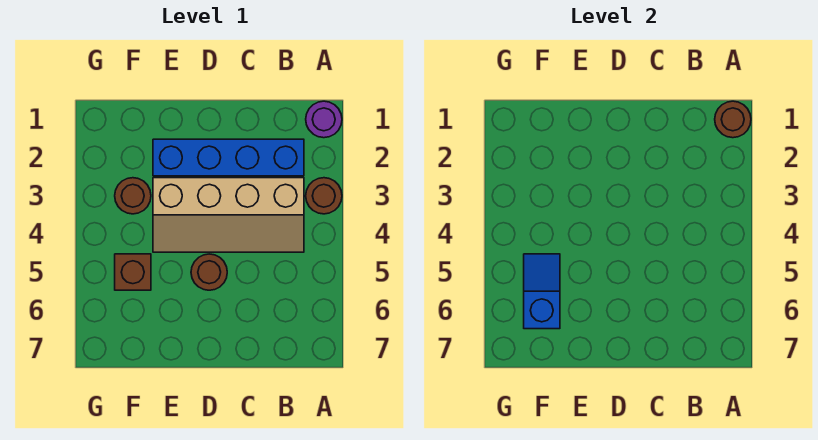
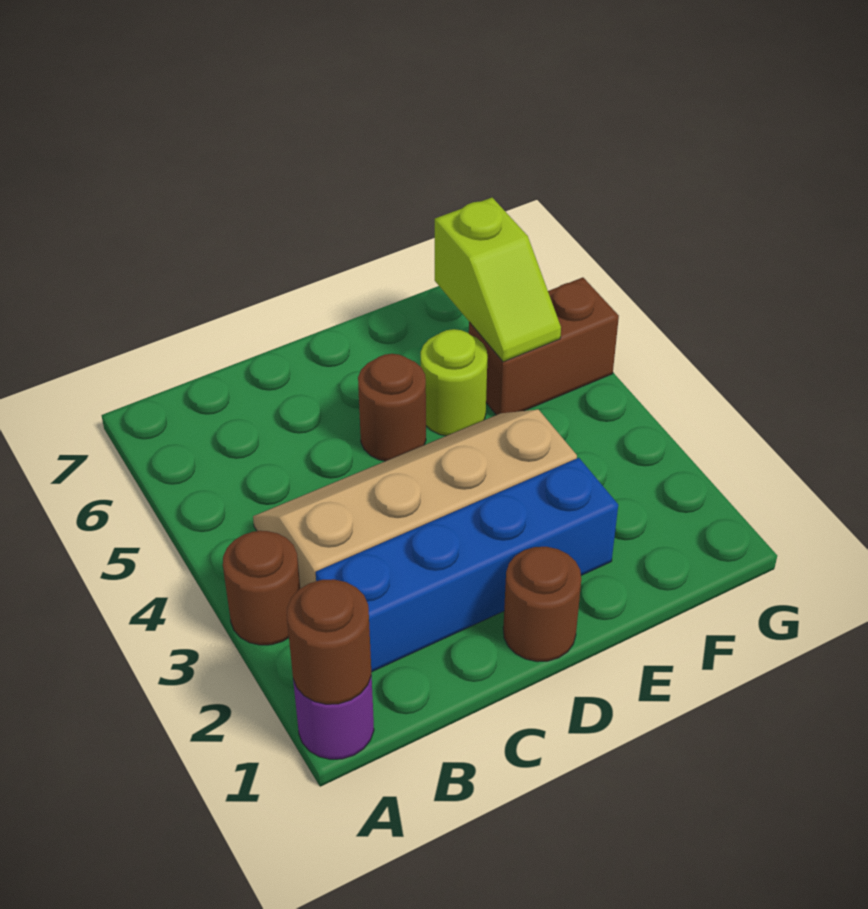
none -> lime round brick E5 level 1
brown round brick F3 level 1 -> brown round brick D1 level 1
brown brick F5 level 1 -> brown brick F5:G5 level 1
blue slope F5:F6 level 2 top 6 -> lime slope F5:F6 level 2 top 6

